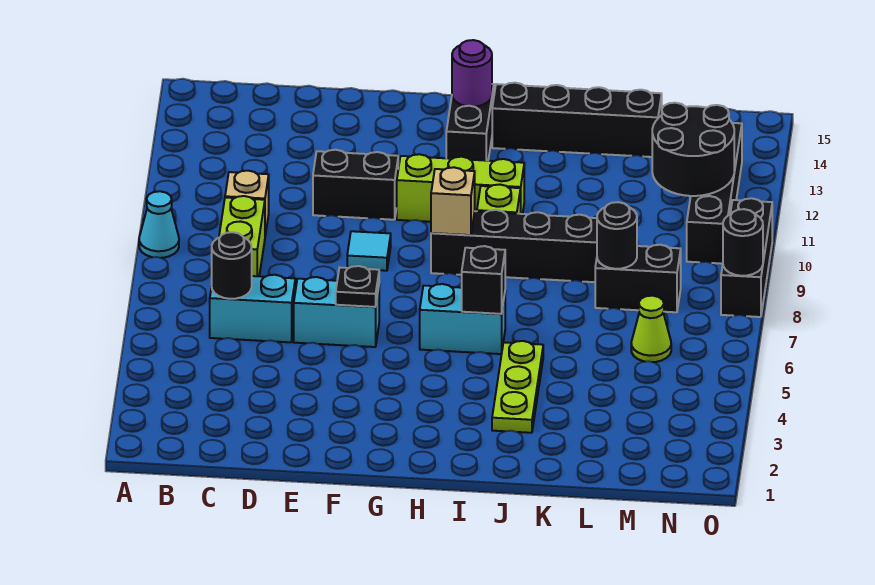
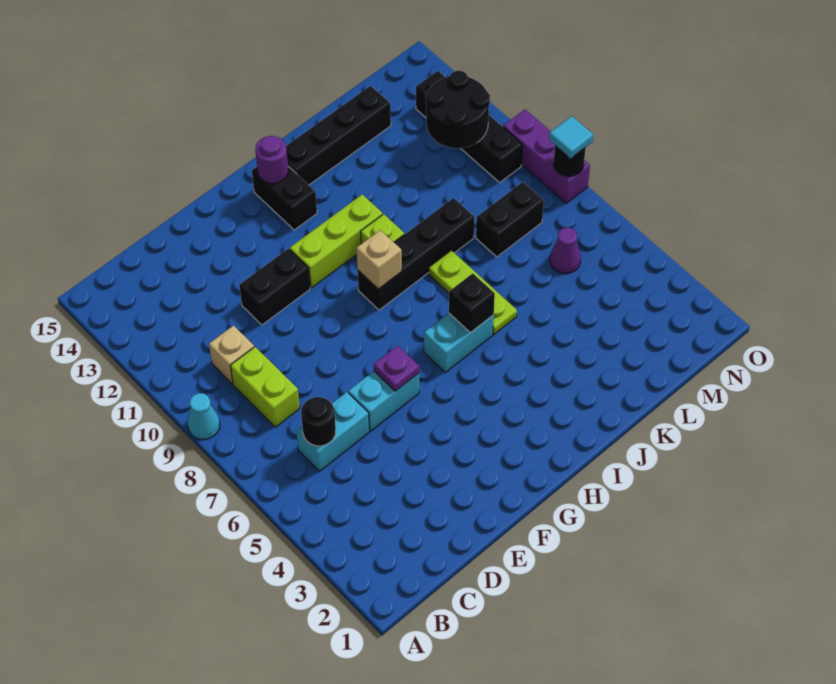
black plate F6 level 2 -> purple plate F6 level 2
cyan tile F9 level 1 -> cyan tile O8 level 3
lime plate J3:J5 level 1 -> lime plate J6:J8 level 1
black round brick L8 level 2 -> none
lime cone M6 level 1 -> purple cone M6 level 1
black brick O8:O10 level 1 -> purple brick O8:O10 level 1

